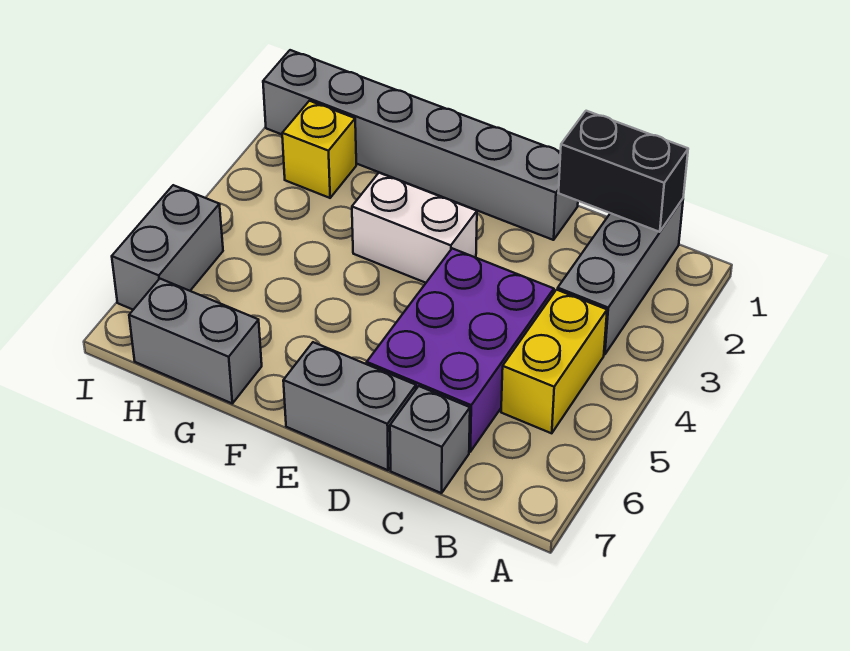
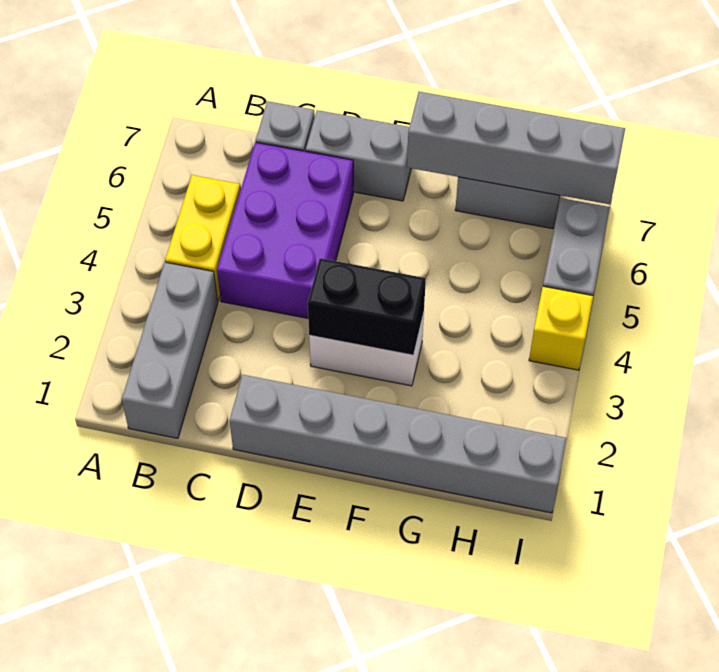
black brick B1:C1 level 2 -> black brick E3:F3 level 2
none -> grey brick F7:I7 level 2
yellow brick H2 level 1 -> yellow brick I4 level 1

